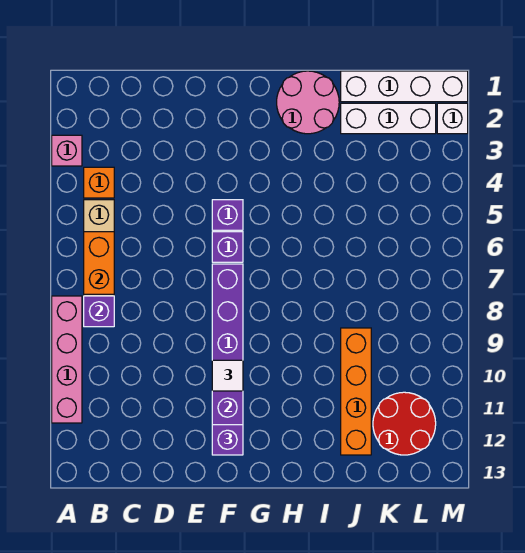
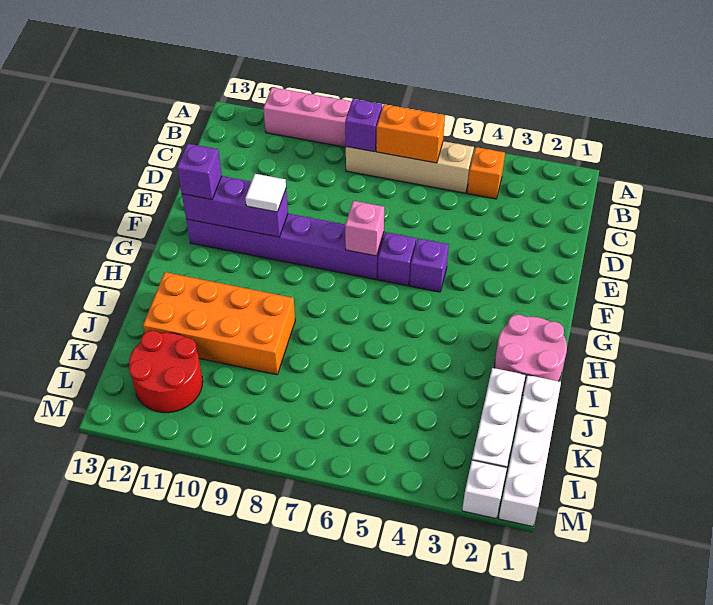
pink brick A3 level 1 -> pink brick F7 level 2
orange brick J9:J12 level 1 -> orange brick I9:J12 level 1

